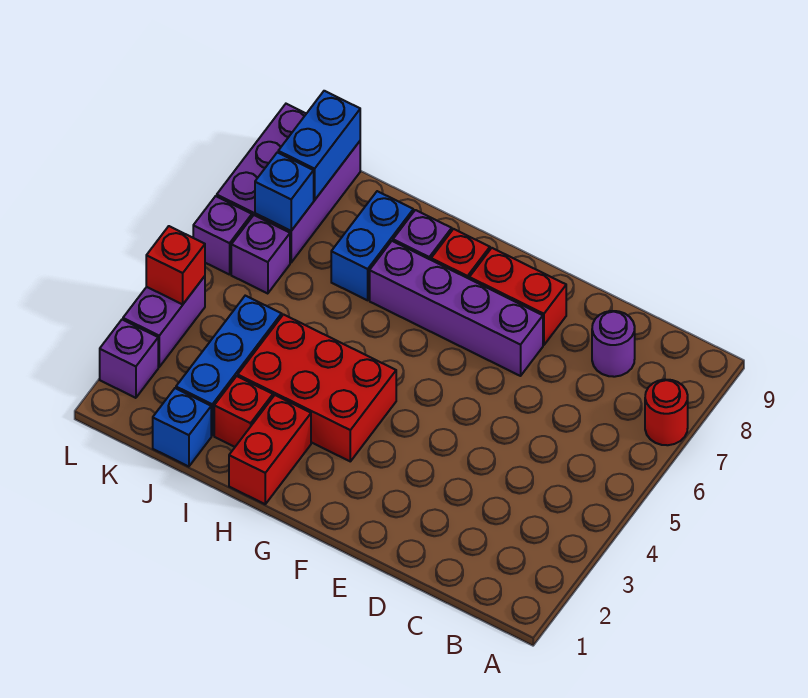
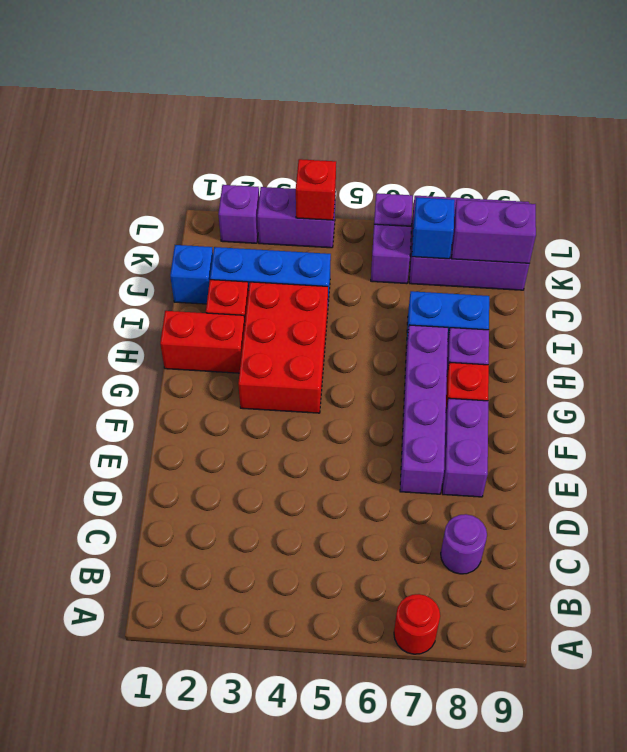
red brick E8:F8 level 1 -> purple brick E8:F8 level 1
blue brick K8:K9 level 2 -> purple brick K8:K9 level 2

